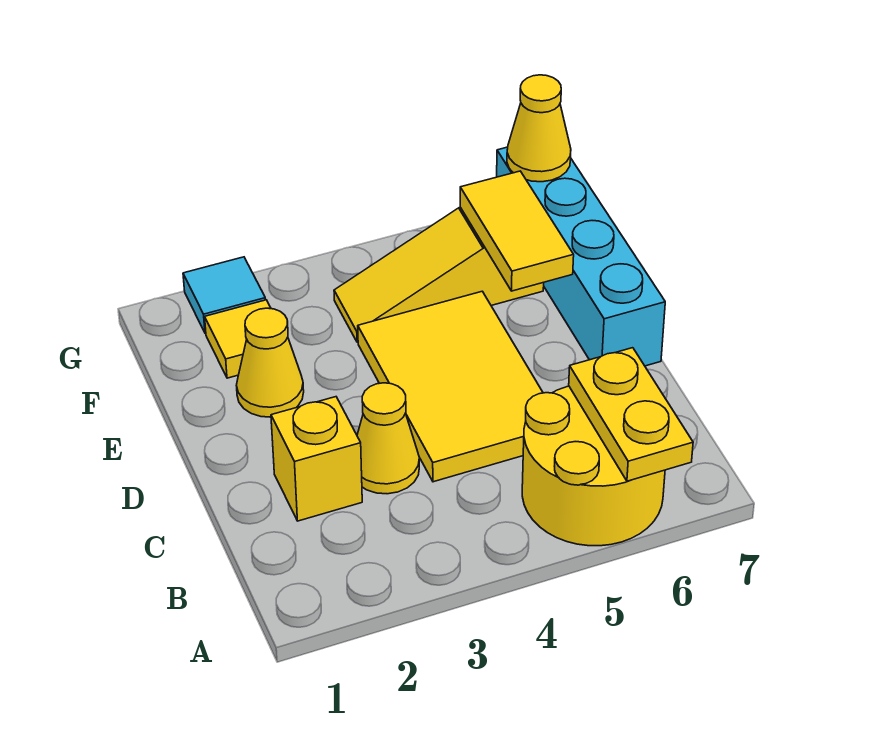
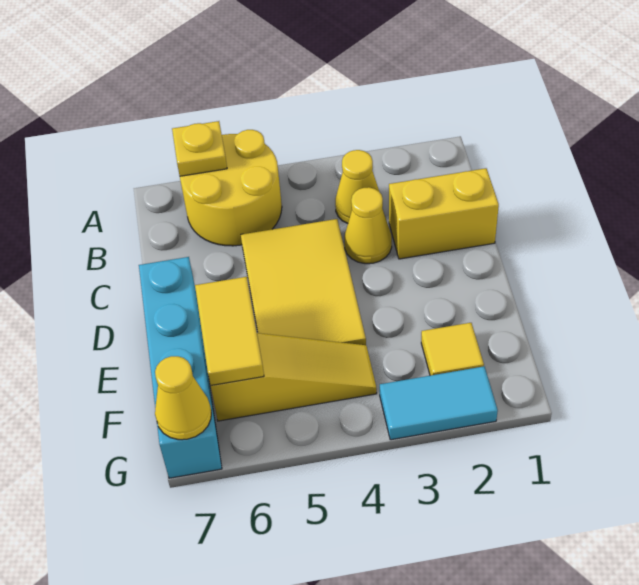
yellow plate A6:B6 level 2 -> yellow plate A6 level 2
yellow brick C2 level 1 -> yellow brick C1:C2 level 1
yellow cone E2 level 1 -> yellow cone B3 level 1
cyan tile G2 level 1 -> cyan tile G2:G3 level 1

